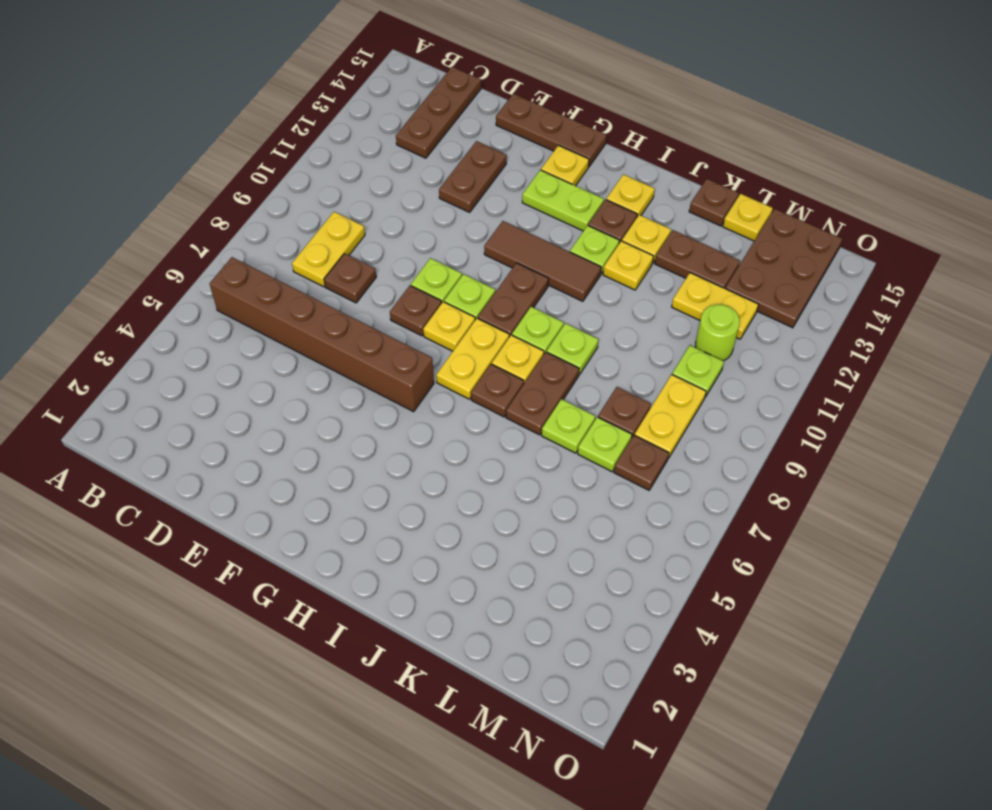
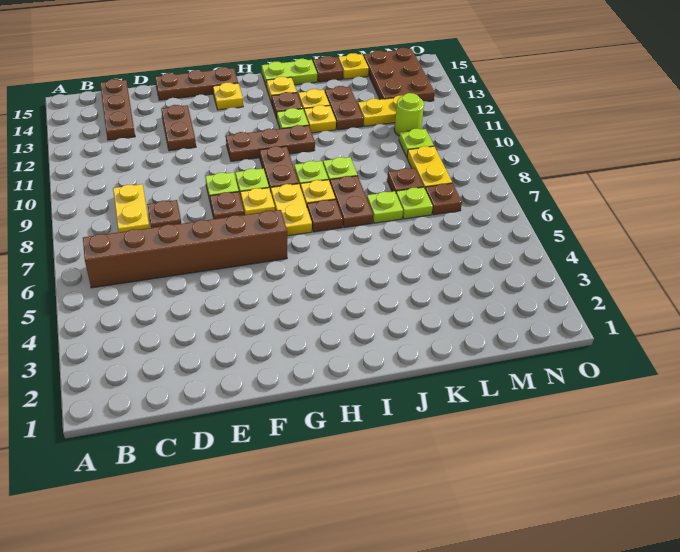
brown tile G11:I11 level 1 -> brown plate G11:I11 level 1
lime plate G13:H13 level 1 -> lime plate I15:J15 level 1
brown plate K13:L13 level 1 -> brown plate K12:K13 level 1

